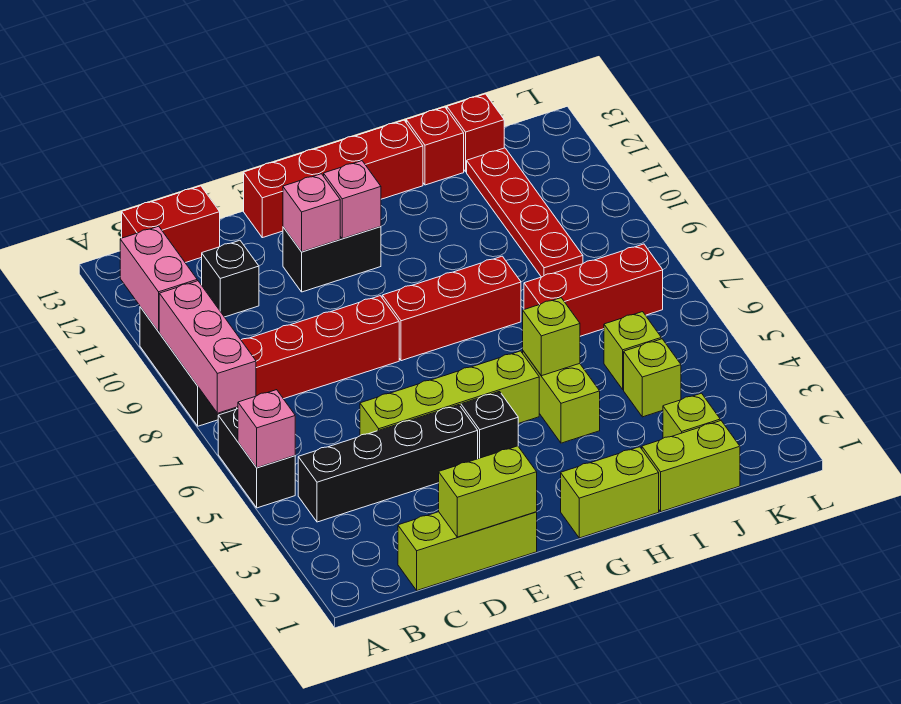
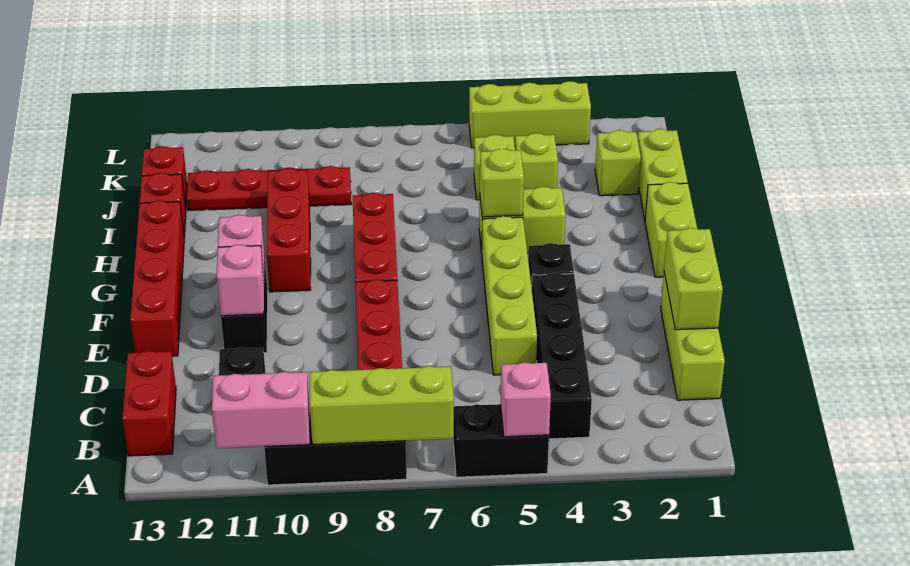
pink brick A7:A9 level 2 -> lime brick A7:A9 level 2
red brick I7:K7 level 1 -> red brick G10:I10 level 1
none -> lime brick L3:L5 level 1

